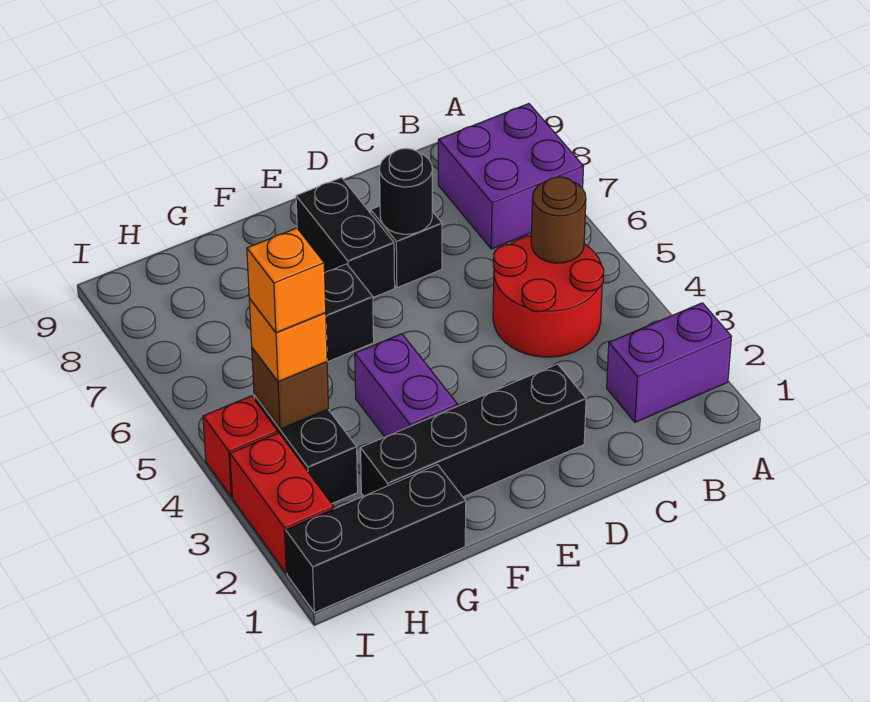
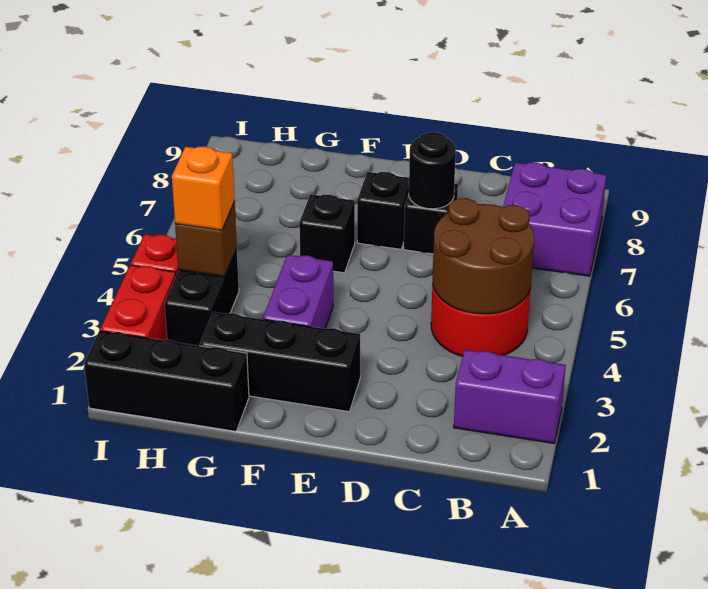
brown round brick B5 level 2 -> brown round brick B4:C5 level 2
black brick D2:G2 level 1 -> black brick E2:G2 level 1
black brick E7:E8 level 1 -> black brick E7 level 1
orange brick H4 level 4 -> none

